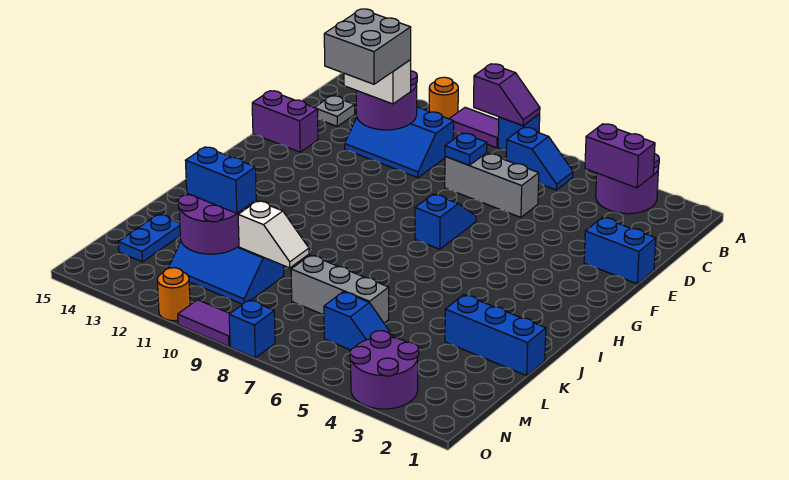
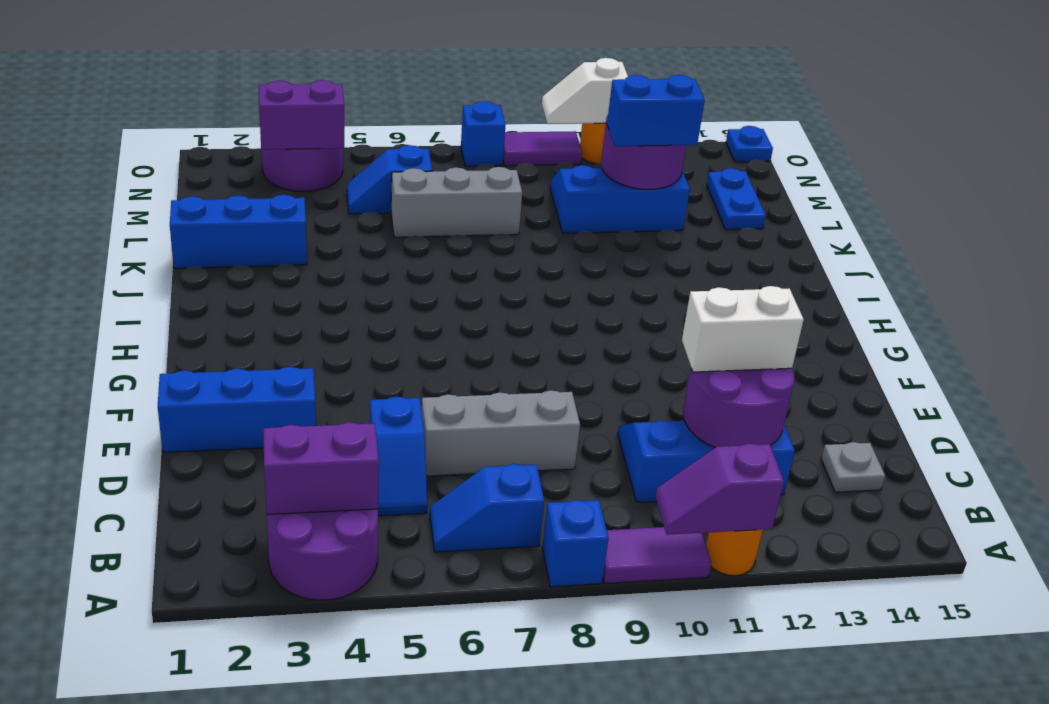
purple slope A8:A9 level 2 top 9 -> purple slope A10:A11 level 2 top 11
blue plate D8 level 2 -> blue plate O15 level 1
grey brick D11:E12 level 4 -> none
blue brick E1:E2 level 1 -> blue brick E1:E3 level 1
purple brick E14:E15 level 1 -> purple brick N3:N4 level 2
blue slope F7:G7 level 1 top G -> blue slope C5:D5 level 1 top D
white slope L9:L10 level 2 top 10 -> white slope O10:O11 level 2 top 11

